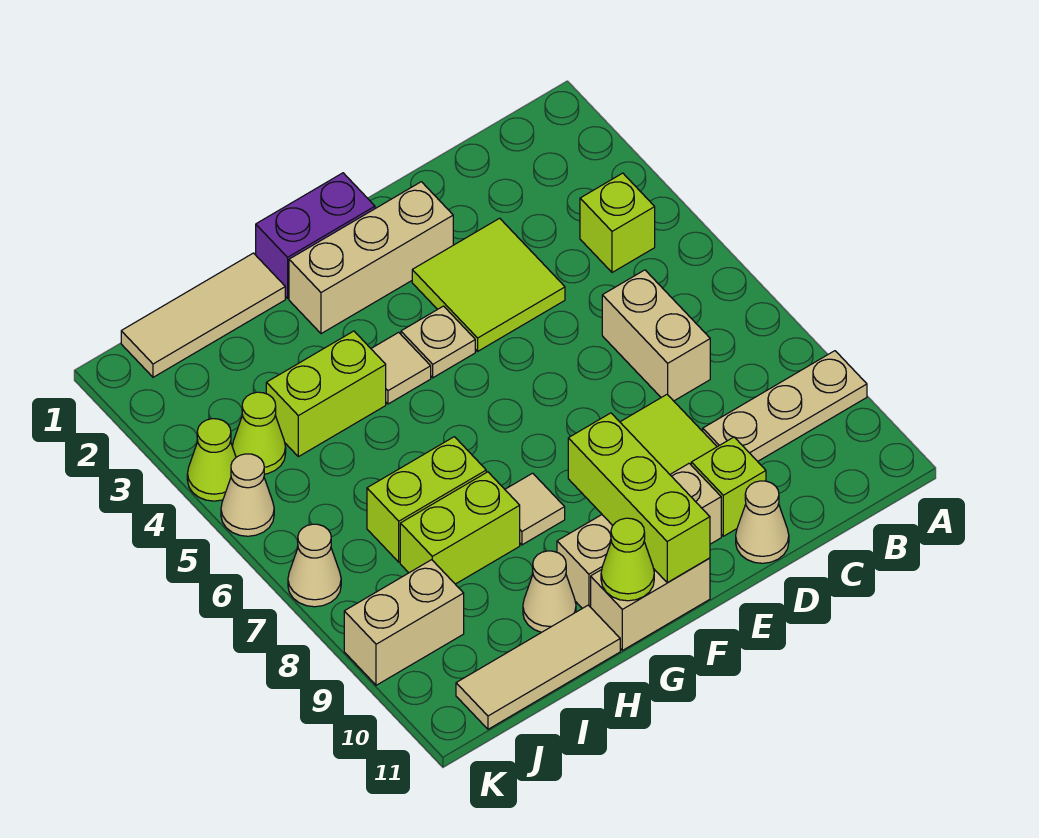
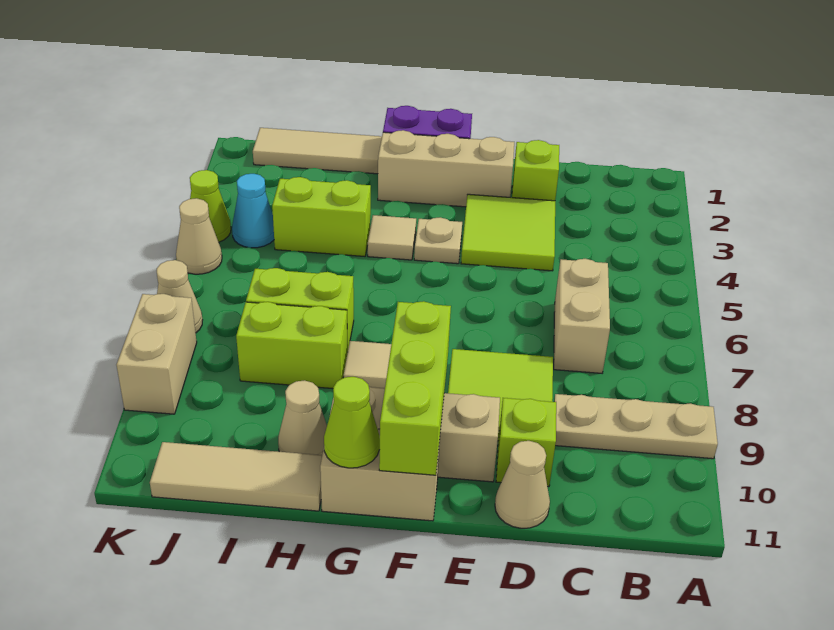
lime brick B4 level 1 -> lime brick D2 level 1
lime cone J4 level 1 -> cyan cone J4 level 1
tan brick J9:K9 level 1 -> tan brick K8:K9 level 1

